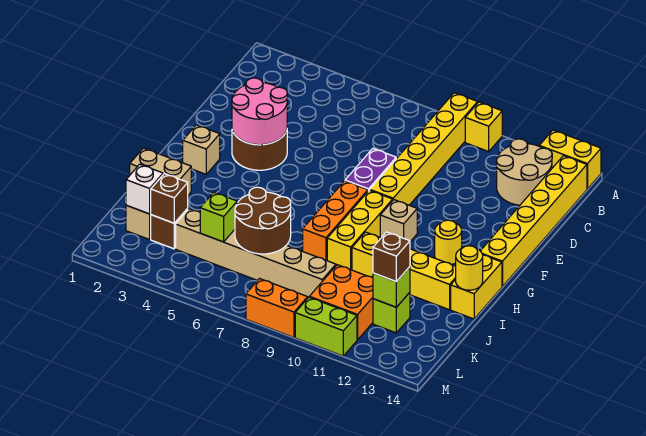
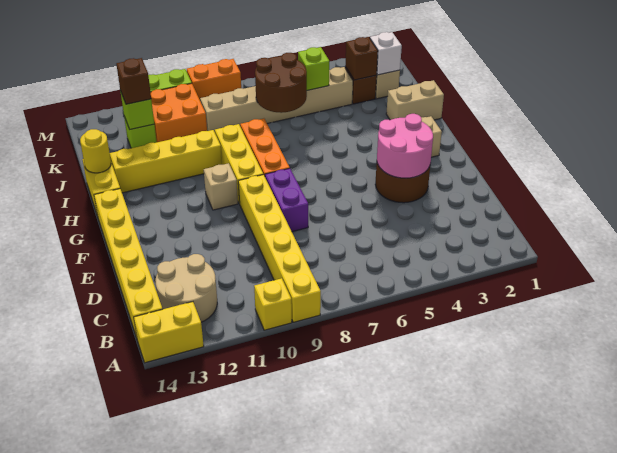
yellow round brick G12 level 1 -> none

